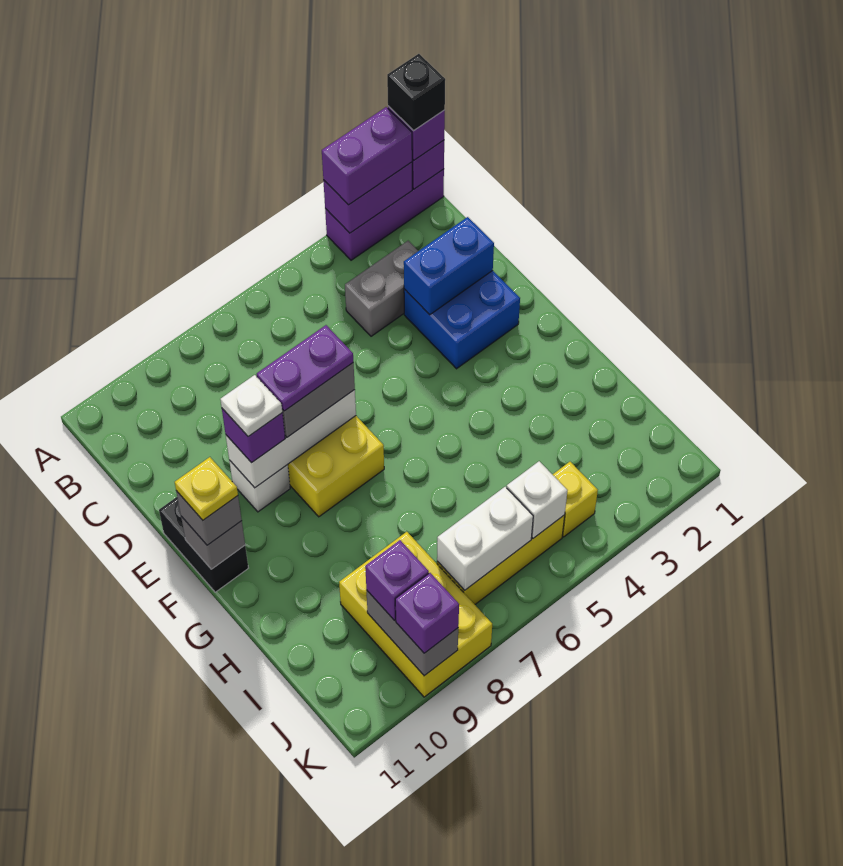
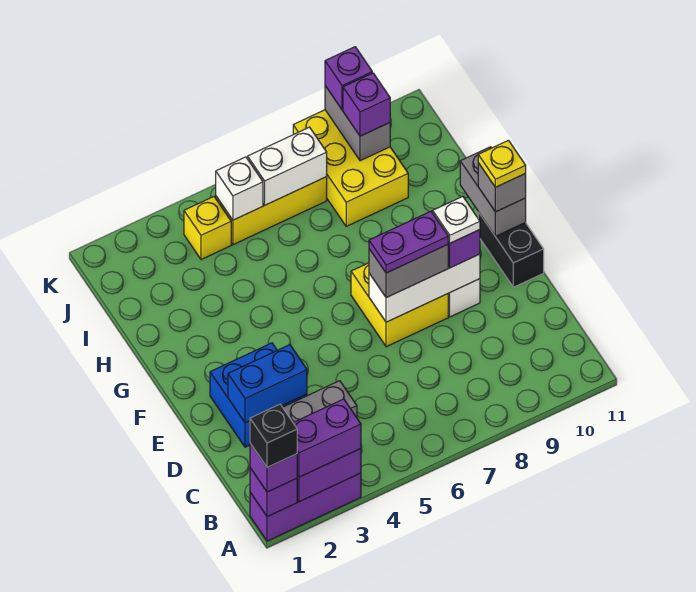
grey brick F11 level 2 -> grey brick F11:G11 level 2

